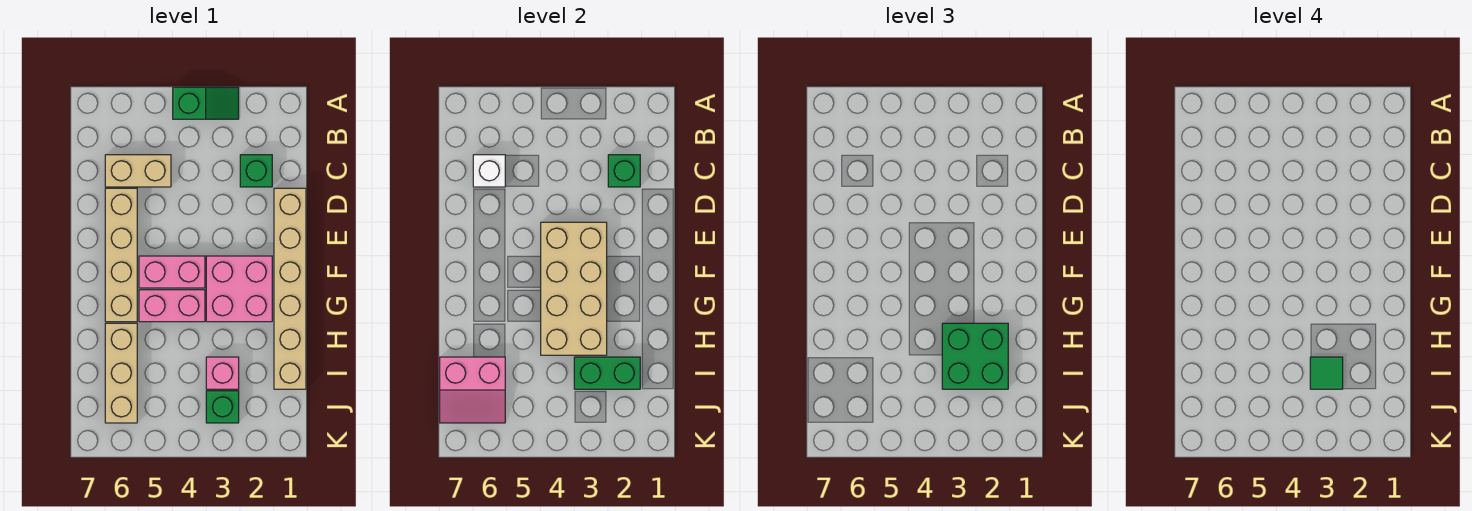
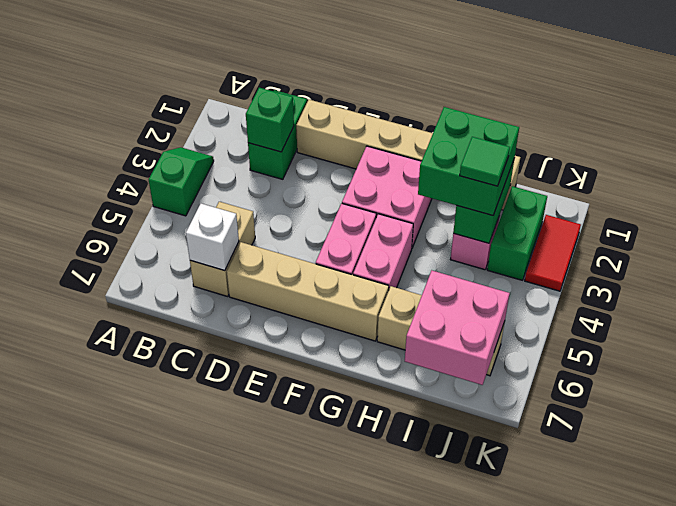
green brick C2 level 1 -> green brick C1:C2 level 1
tan brick E3:H4 level 2 -> none
pink slope I6:J7 level 2 top I -> pink brick I6:J7 level 2
green brick J3 level 1 -> green brick J2:J3 level 1
none -> red tile K2:K3 level 1

